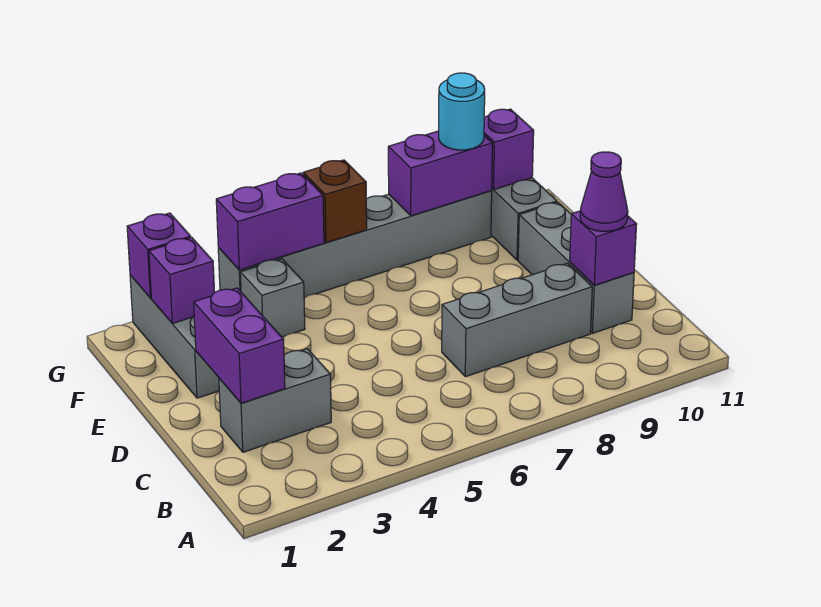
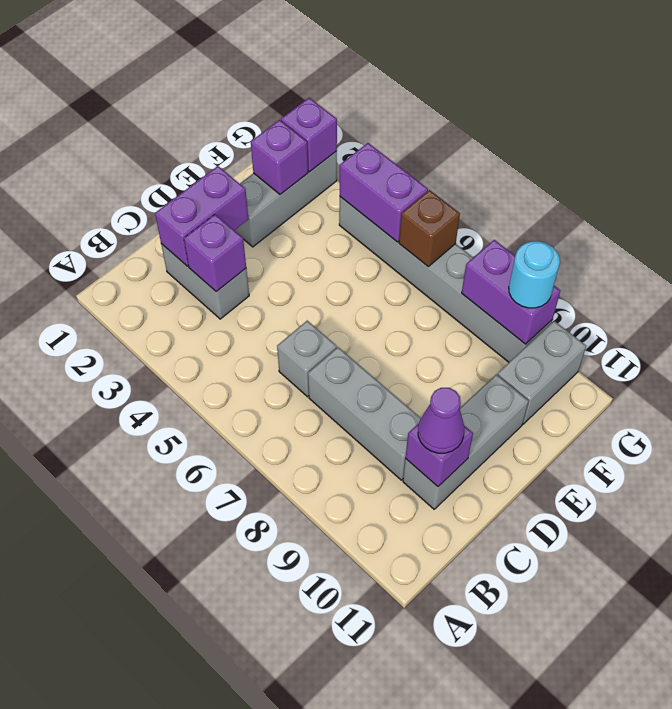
grey brick F4 level 1 -> grey brick C6 level 1
purple brick G10 level 2 -> purple brick C3 level 2

